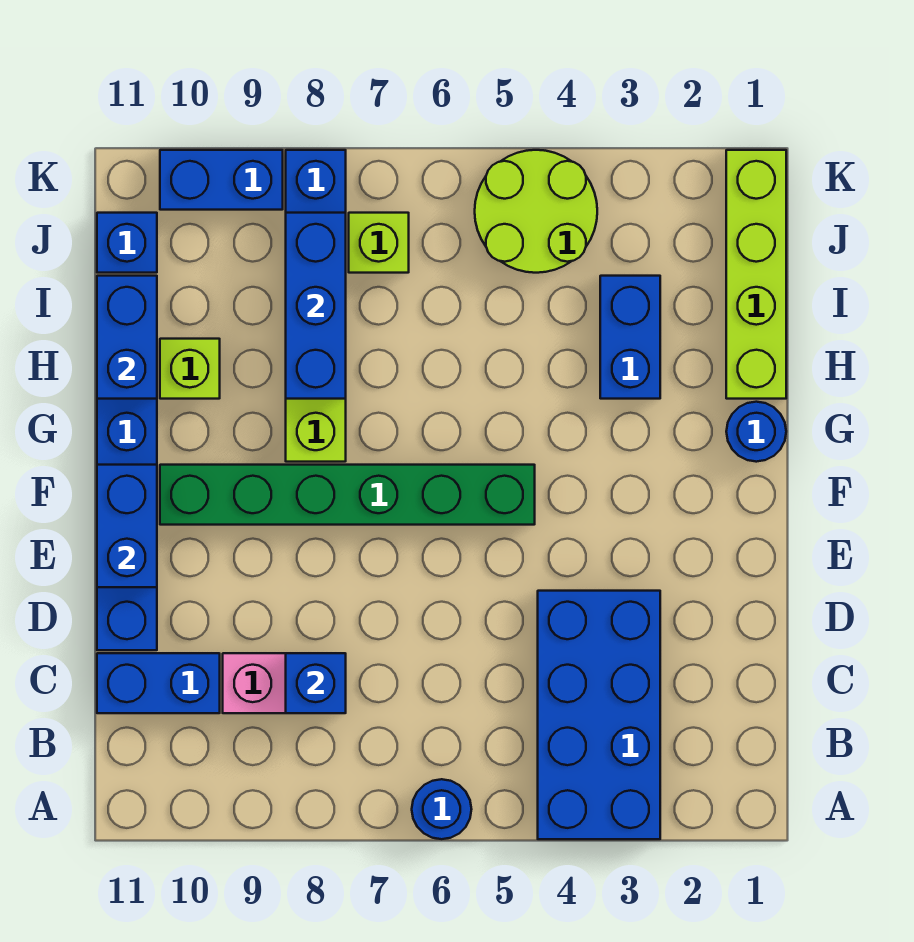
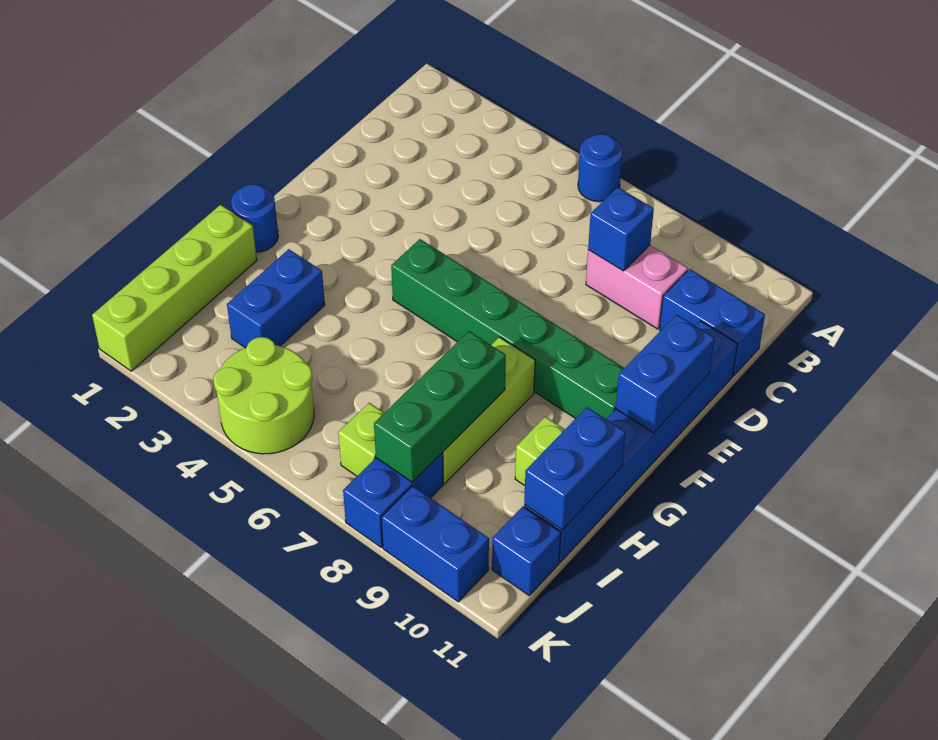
blue brick A3:D4 level 1 -> none
blue brick H8:J8 level 2 -> green brick H8:J8 level 2

